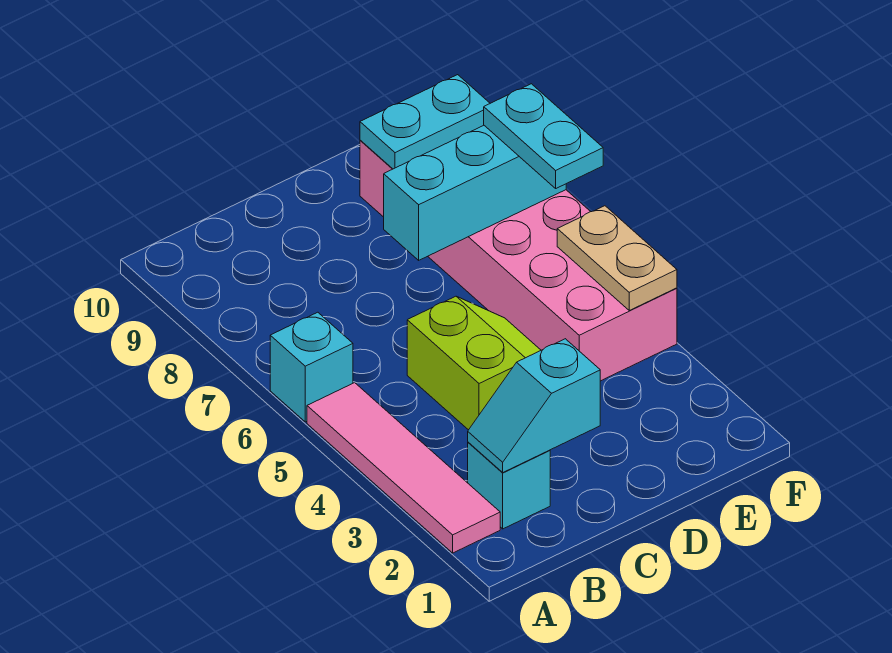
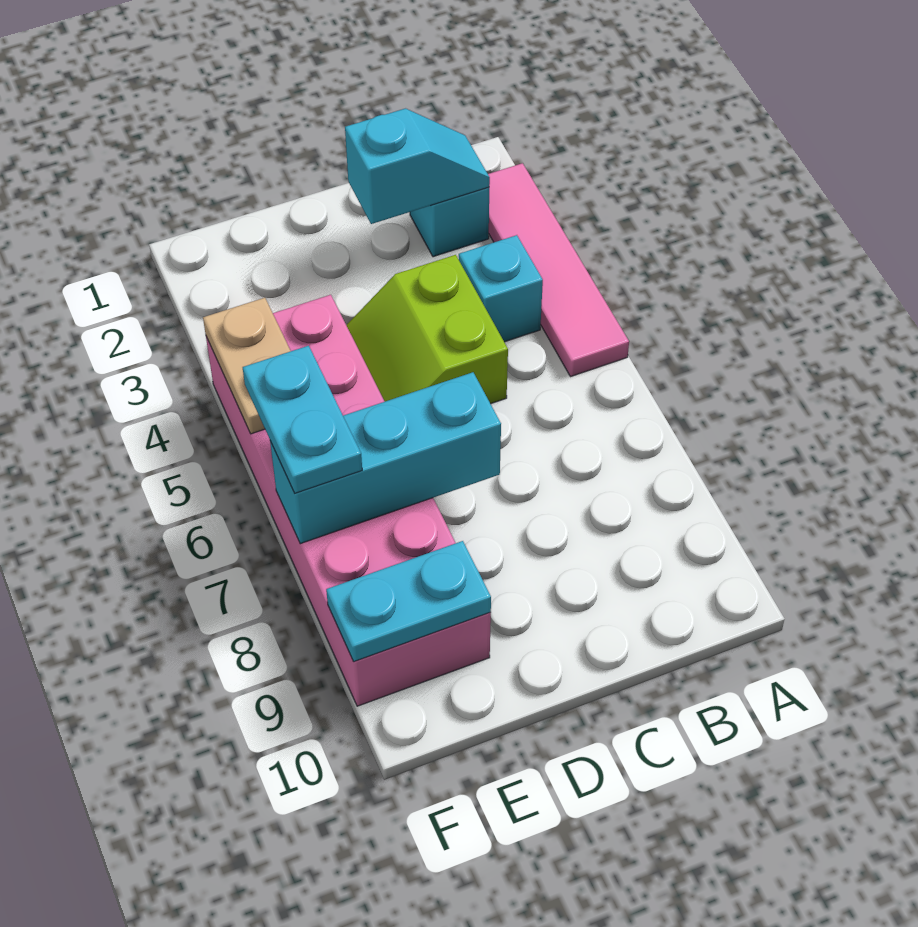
cyan brick A6 level 1 -> cyan brick B4 level 1

